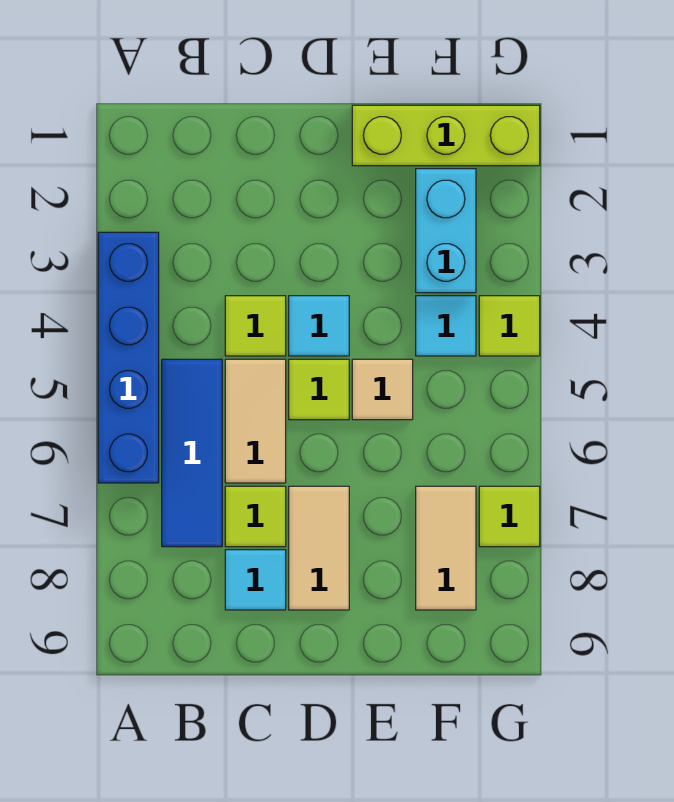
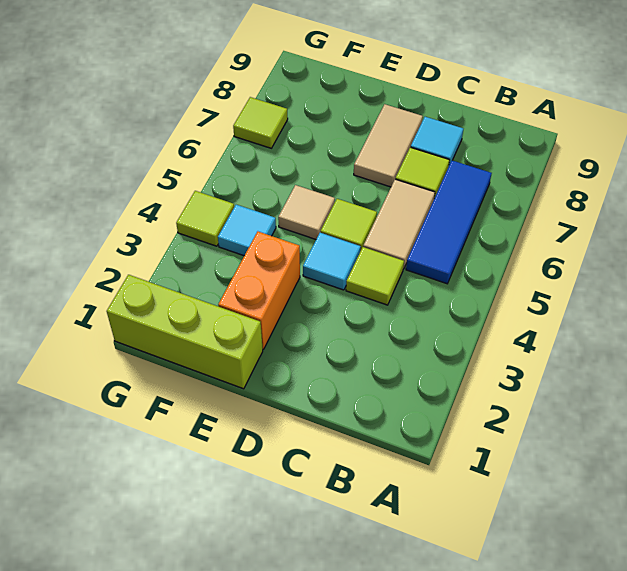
blue brick A3:A6 level 1 -> none
none -> orange brick E2:E3 level 1
cyan brick F2:F3 level 1 -> none
tan tile F7:F8 level 1 -> none

